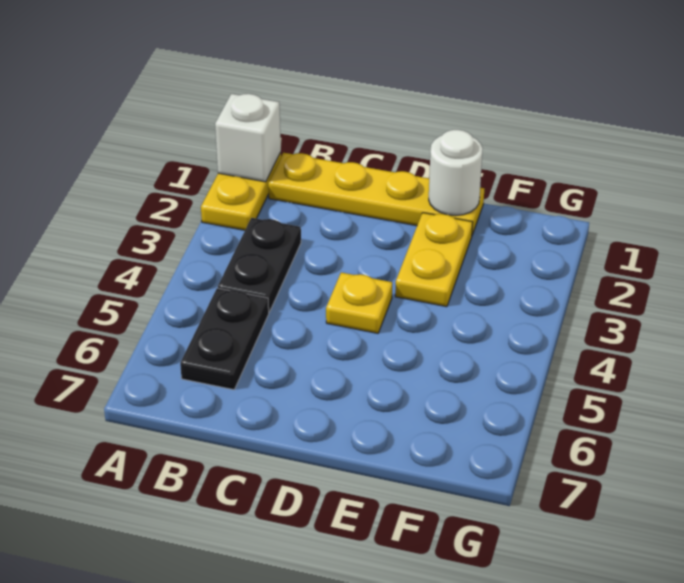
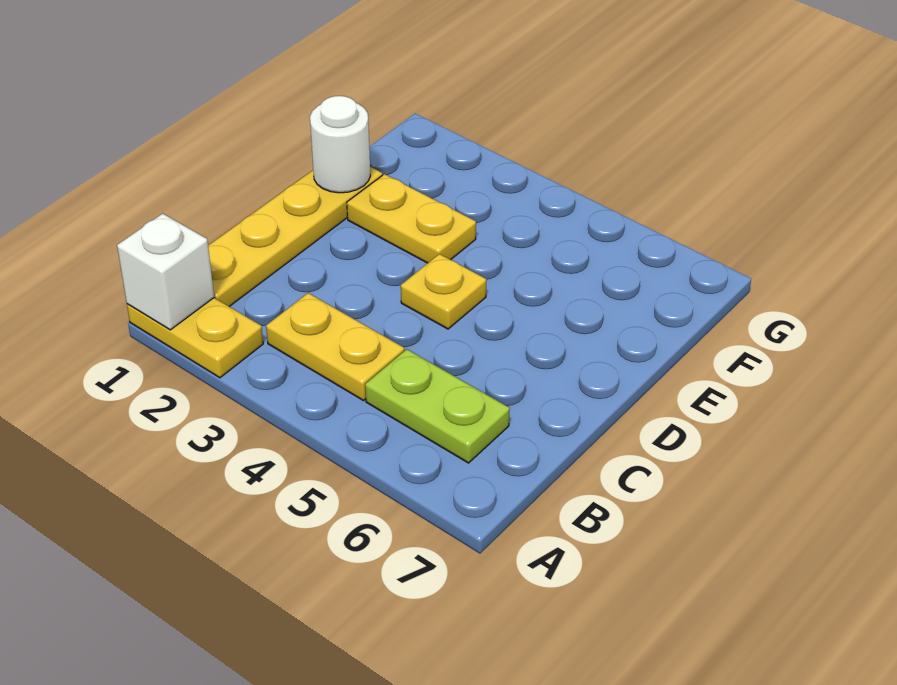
black plate B3:B4 level 1 -> yellow plate B3:B4 level 1
black plate B5:B6 level 1 -> lime plate B5:B6 level 1

